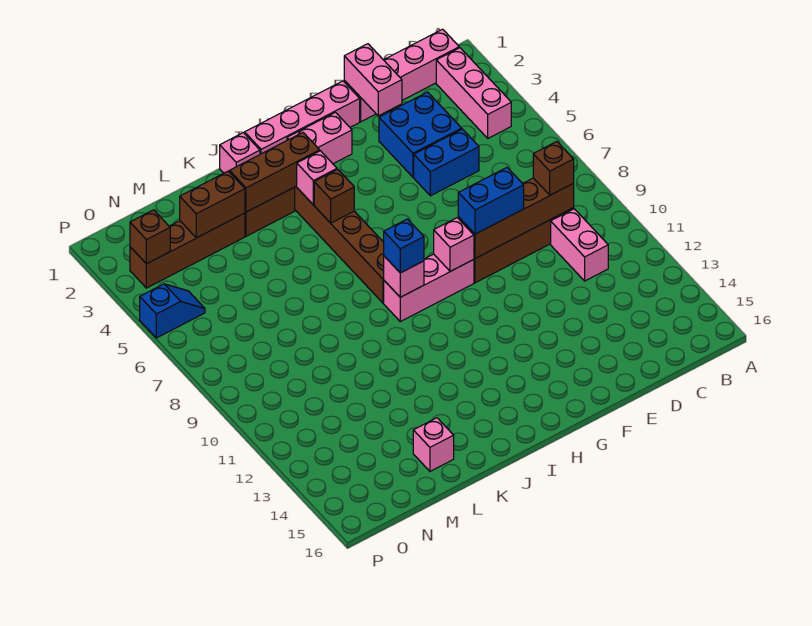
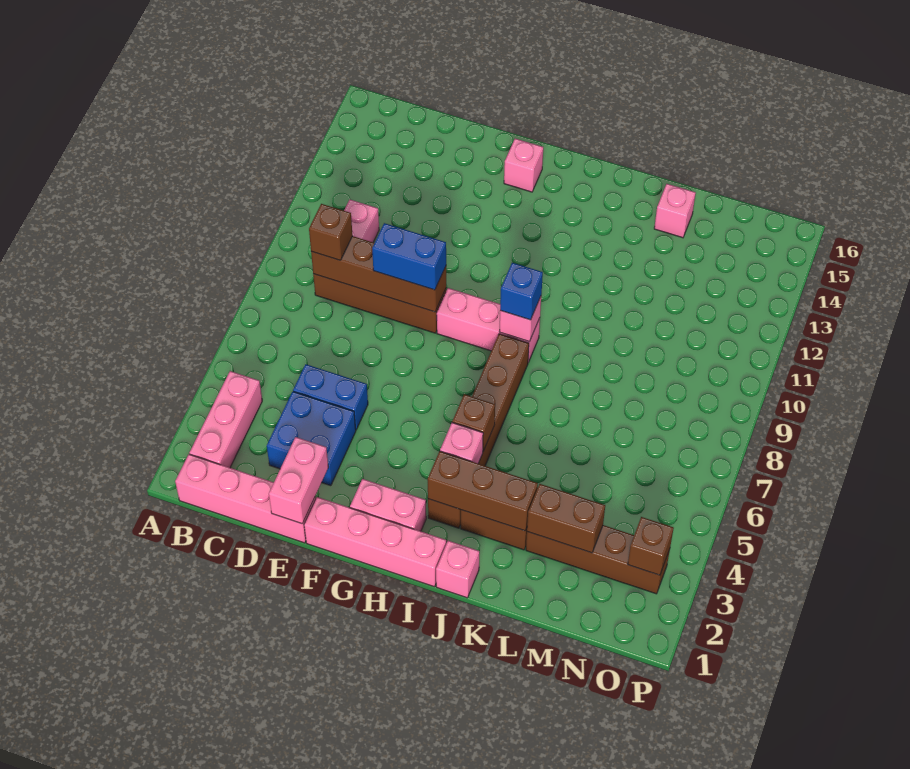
pink brick G9 level 2 -> pink brick G15 level 1
blue slope O5:P5 level 1 top P -> none

